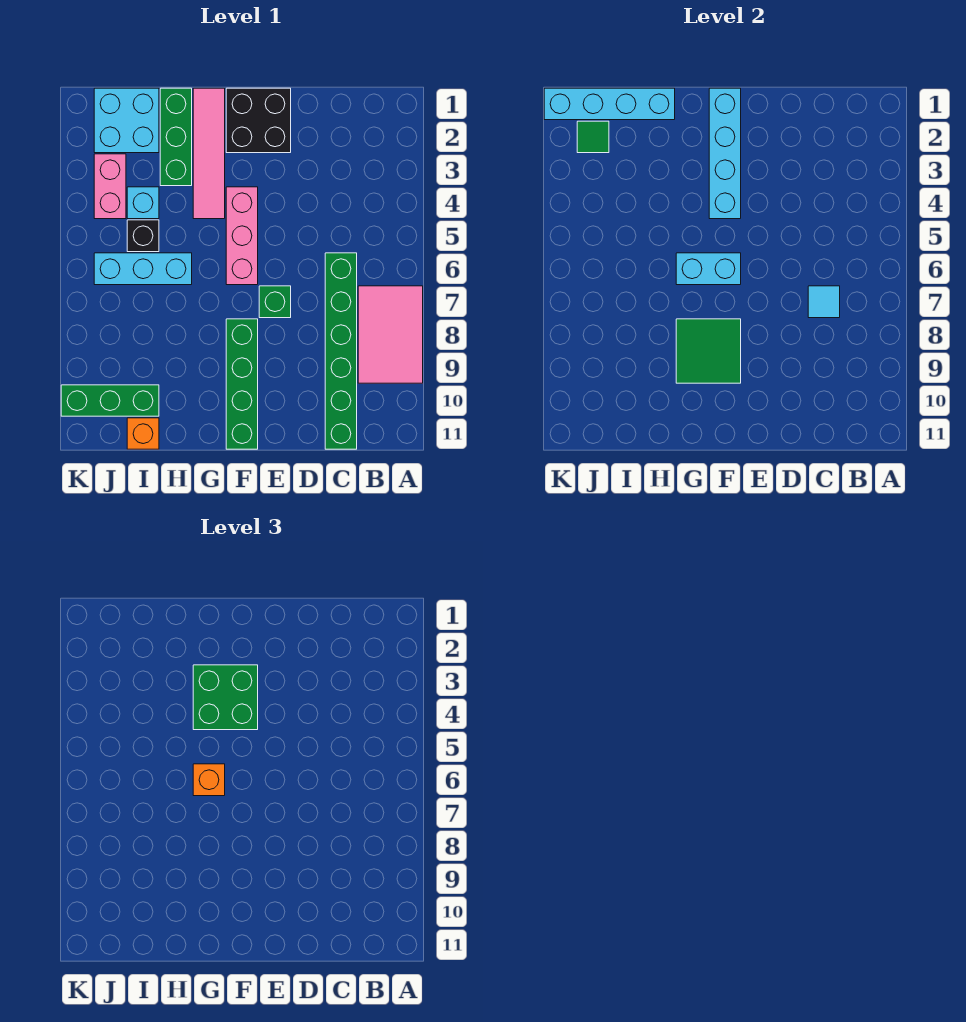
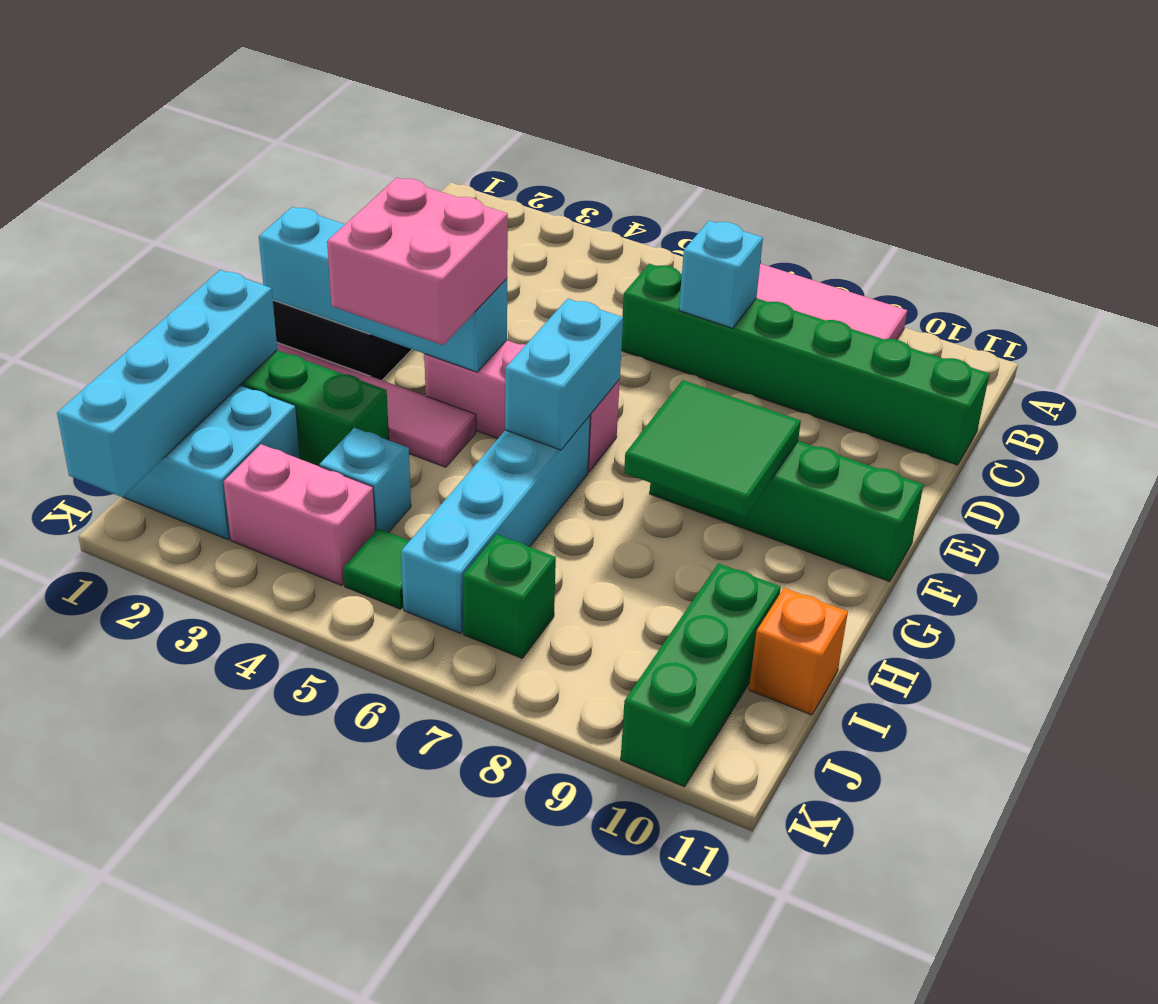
cyan tile C7 level 2 -> cyan brick C7 level 2
green brick E7 level 1 -> green brick J7 level 1
green brick F3:G4 level 3 -> pink brick F3:G4 level 3
orange brick G6 level 3 -> none
cyan brick H6:J6 level 1 -> cyan brick G6:J6 level 1
black brick I5 level 1 -> none
green tile J2 level 2 -> green tile J5 level 1

